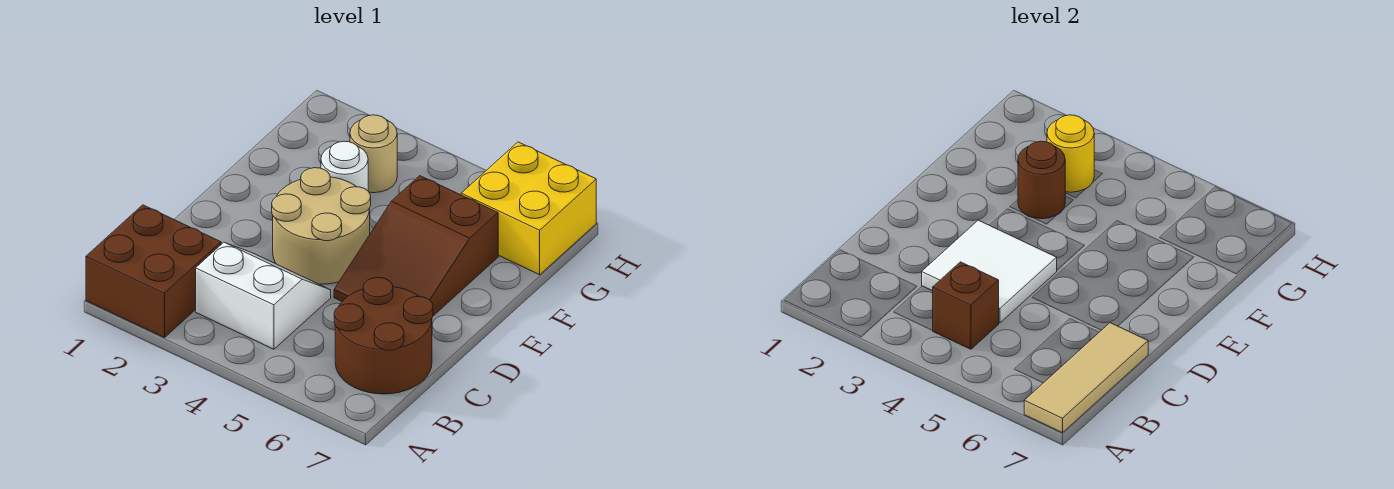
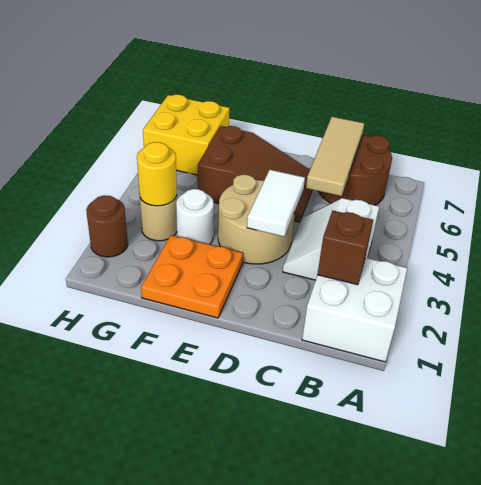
brown brick A1:B2 level 1 -> white brick A1:B2 level 1
tan tile A7:C7 level 2 -> tan tile C5:C7 level 2
brown brick B4 level 2 -> brown brick B2 level 2
white tile C3:D4 level 2 -> white tile D3:D4 level 2
none -> orange plate E1:F2 level 1
brown round brick F3 level 2 -> brown round brick H2 level 1

